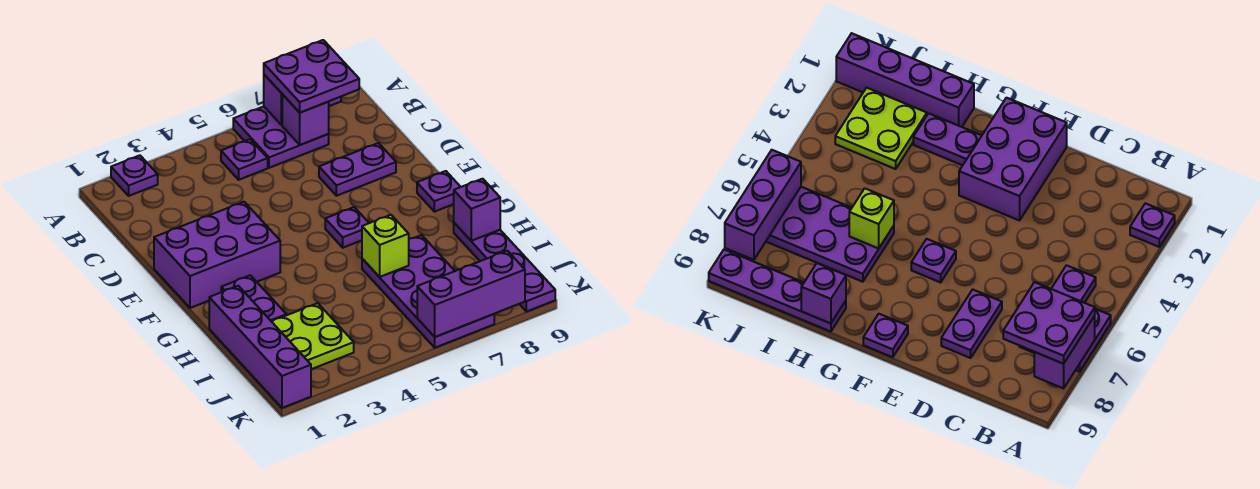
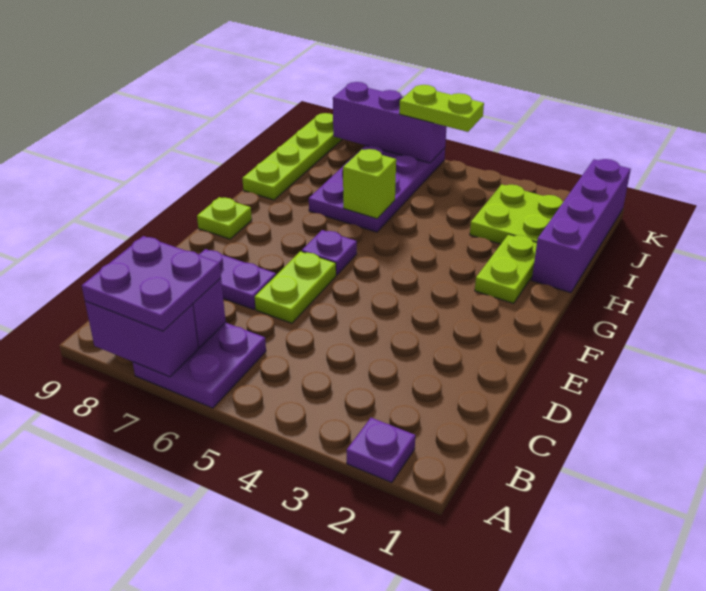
purple plate B5 level 1 -> none
none -> lime plate D6:E6 level 1
purple brick E1:F3 level 1 -> none
purple plate F9 level 1 -> lime plate F9 level 1
purple plate G2:H2 level 1 -> lime plate G2:H2 level 1
purple plate H9:K9 level 1 -> lime plate H9:K9 level 1
purple brick H9 level 2 -> none
none -> lime plate K5:K6 level 3

